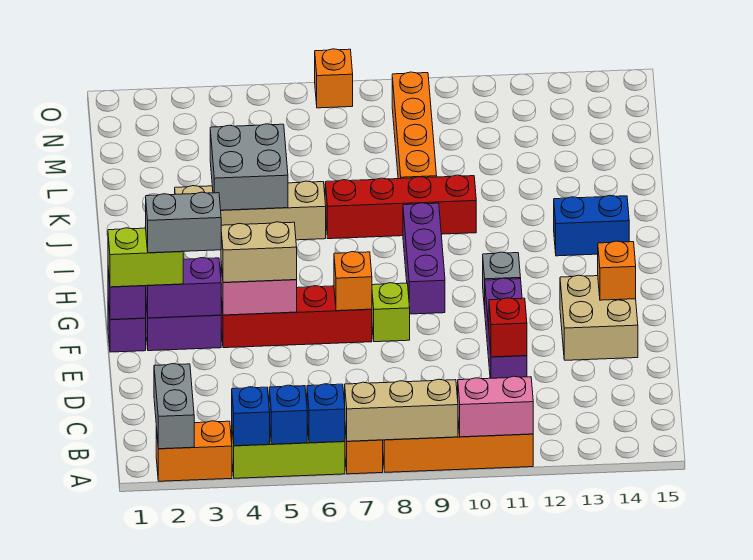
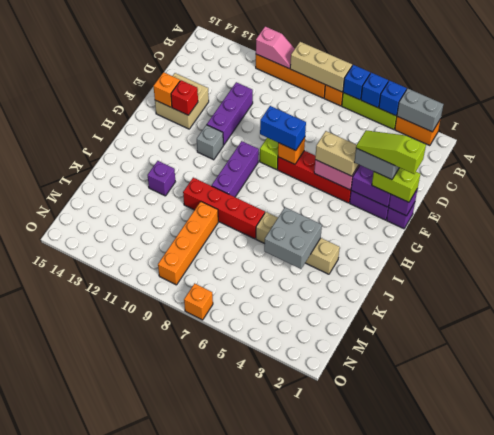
grey brick A2:B2 level 2 -> grey brick A2:A3 level 2
pink brick A10:A11 level 2 -> pink slope A10:A11 level 2 top 11
red brick D11 level 2 -> red brick F13 level 2
none -> lime slope F1:F3 level 5 top 1
blue brick I13:I14 level 1 -> blue brick F7:F8 level 3
none -> purple brick J12 level 1

